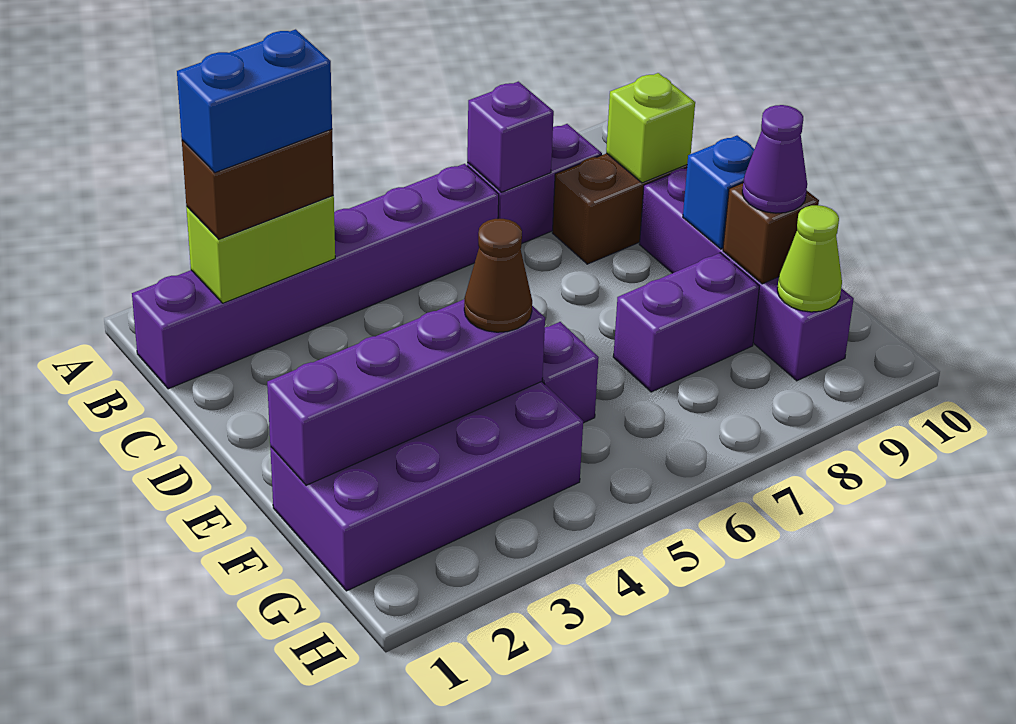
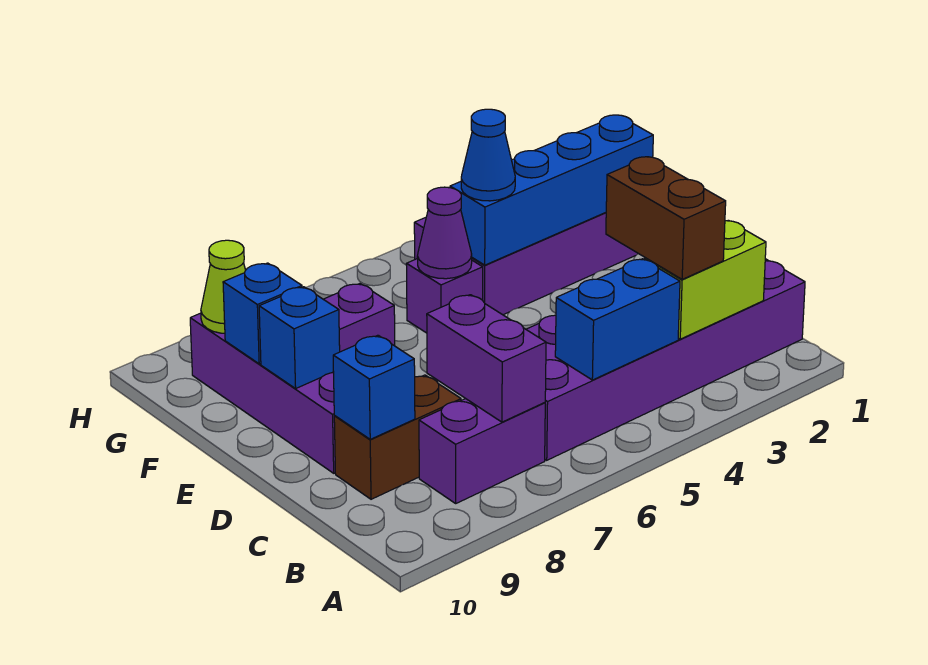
purple brick B1:B6 level 1 -> purple brick B1:C6 level 1
brown brick B2:B3 level 3 -> brown brick B3:C3 level 3
blue brick B2:B3 level 4 -> blue brick B4:B5 level 2
purple brick B7 level 2 -> purple brick B7:C7 level 2
lime brick C9 level 2 -> blue brick C9 level 2
purple brick F1:F4 level 2 -> blue brick F1:F4 level 2
brown cone F4 level 3 -> blue cone F4 level 3
brown brick F9 level 2 -> blue brick F9 level 2
purple cone F9 level 3 -> purple cone F5 level 2

